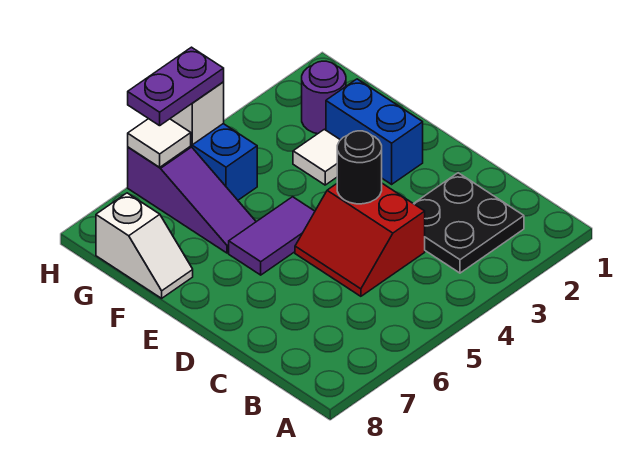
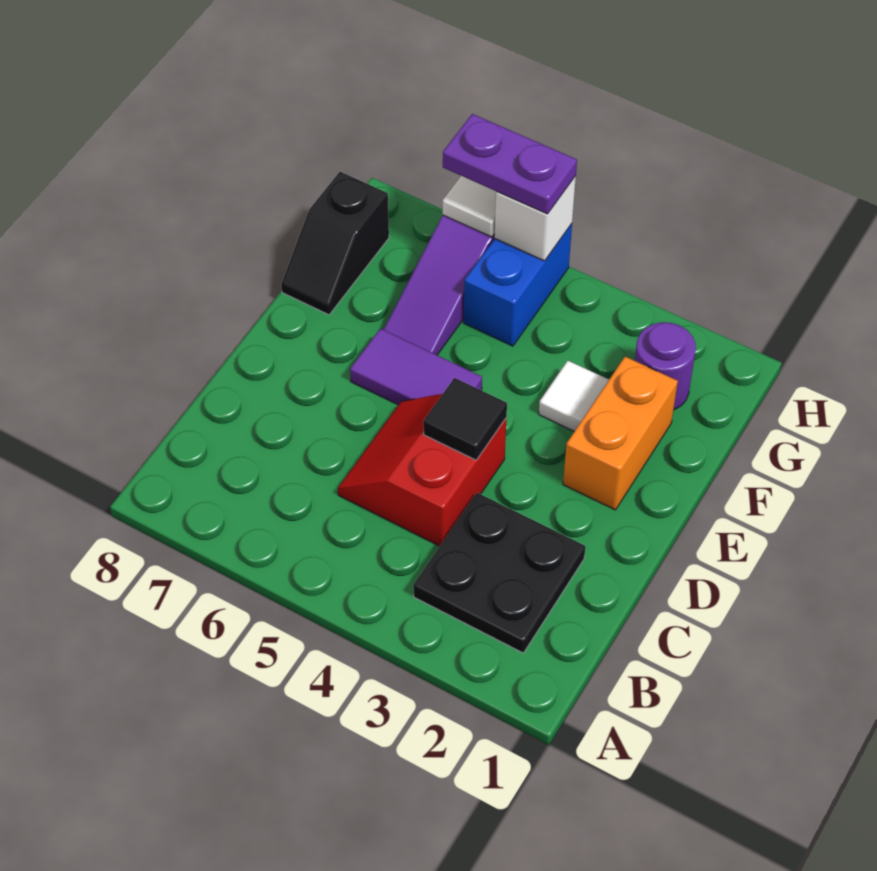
black round brick D4 level 2 -> black tile D4 level 2
blue brick E2:F2 level 1 -> orange brick E2:F2 level 1
white slope F8:G8 level 1 top G -> black slope F8:G8 level 1 top G

